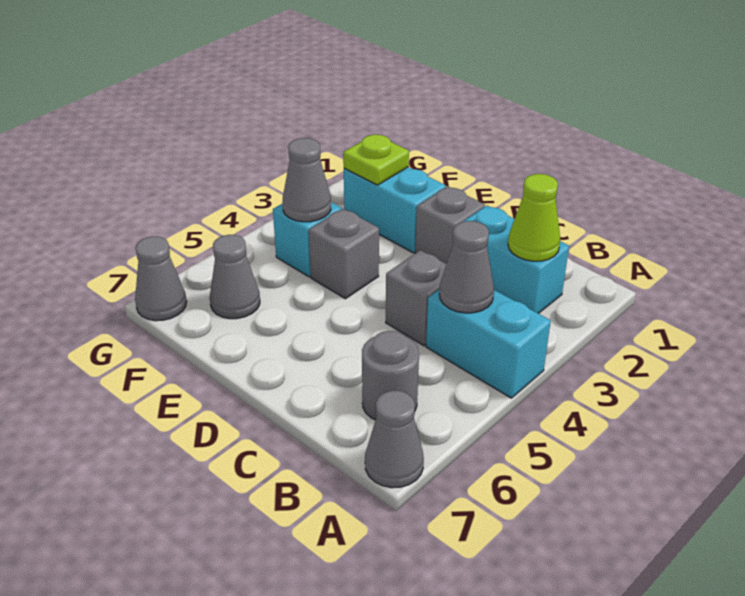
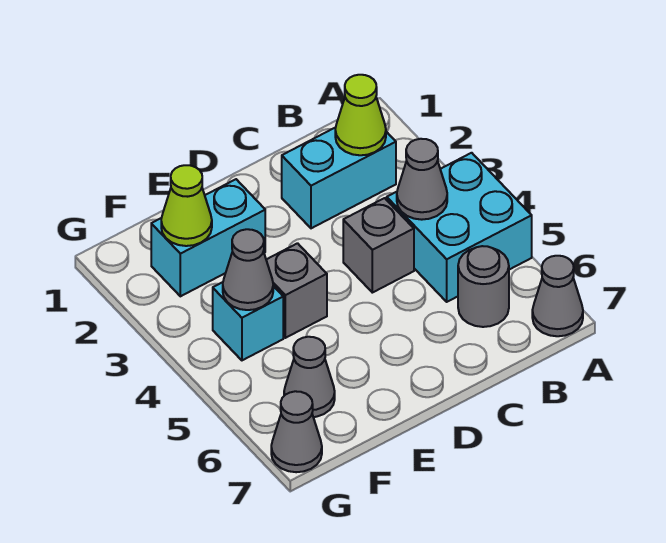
cyan brick A4:B4 level 1 -> cyan brick A4:B5 level 1
grey brick D2 level 1 -> none
lime plate F2 level 2 -> lime cone F2 level 2

